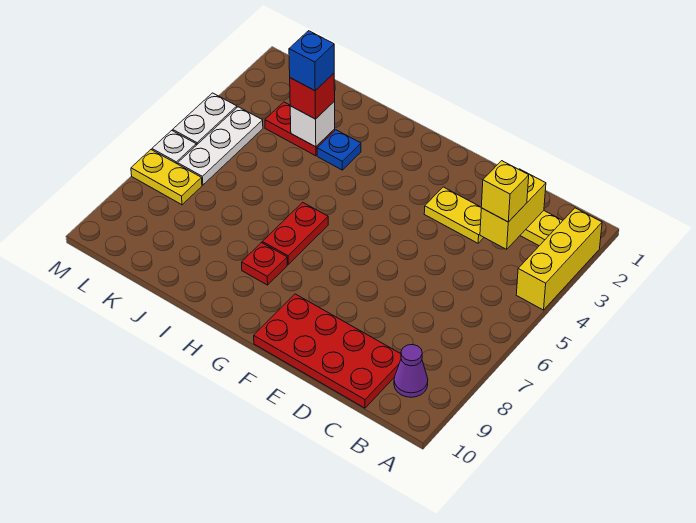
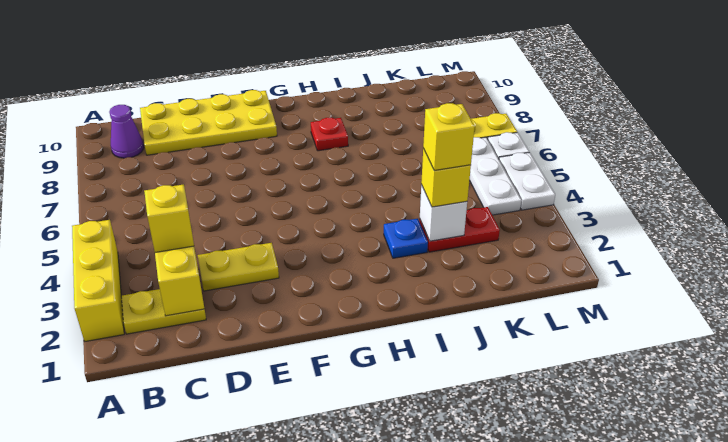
red plate C9:F10 level 1 -> yellow plate C9:F10 level 1
red plate H6:H7 level 1 -> none
red brick J3 level 3 -> yellow brick J3 level 3
blue brick J3 level 4 -> yellow brick J3 level 4

